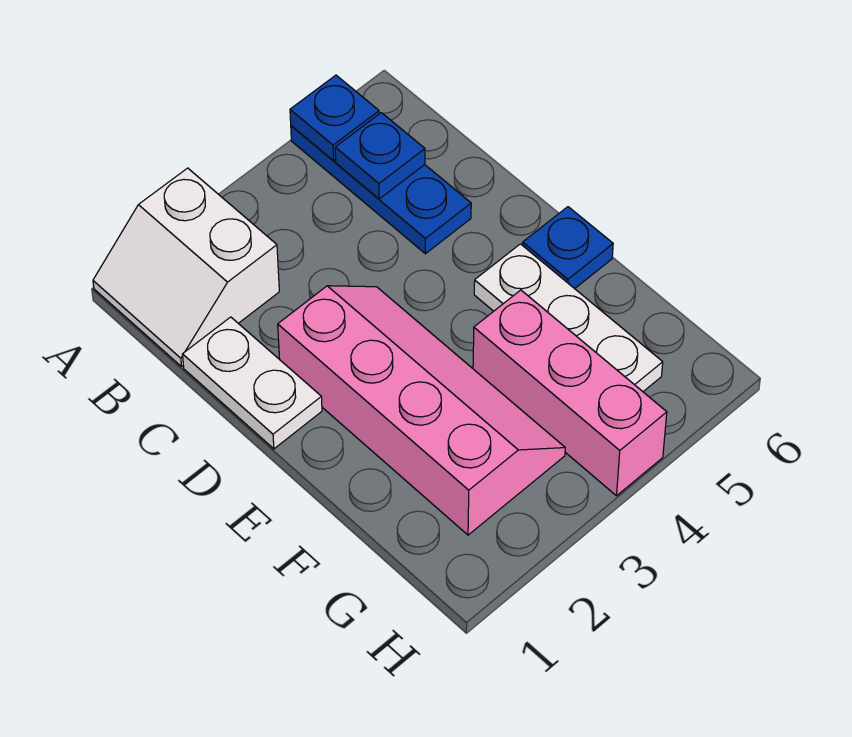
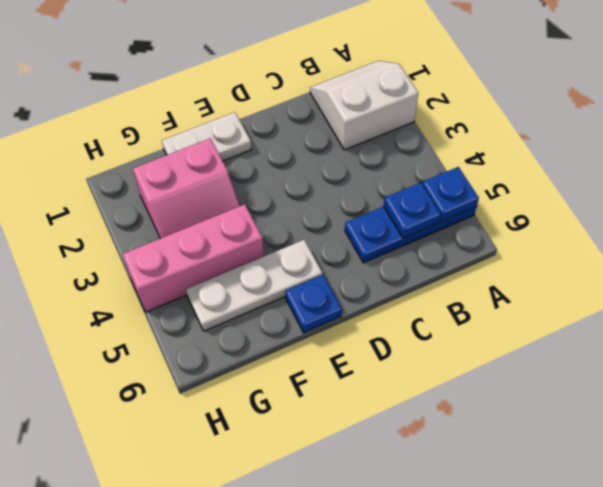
white plate C1:D1 level 1 -> white plate E1:F1 level 1
pink slope D2:G3 level 1 top 2 -> pink slope F2:G3 level 1 top 2

